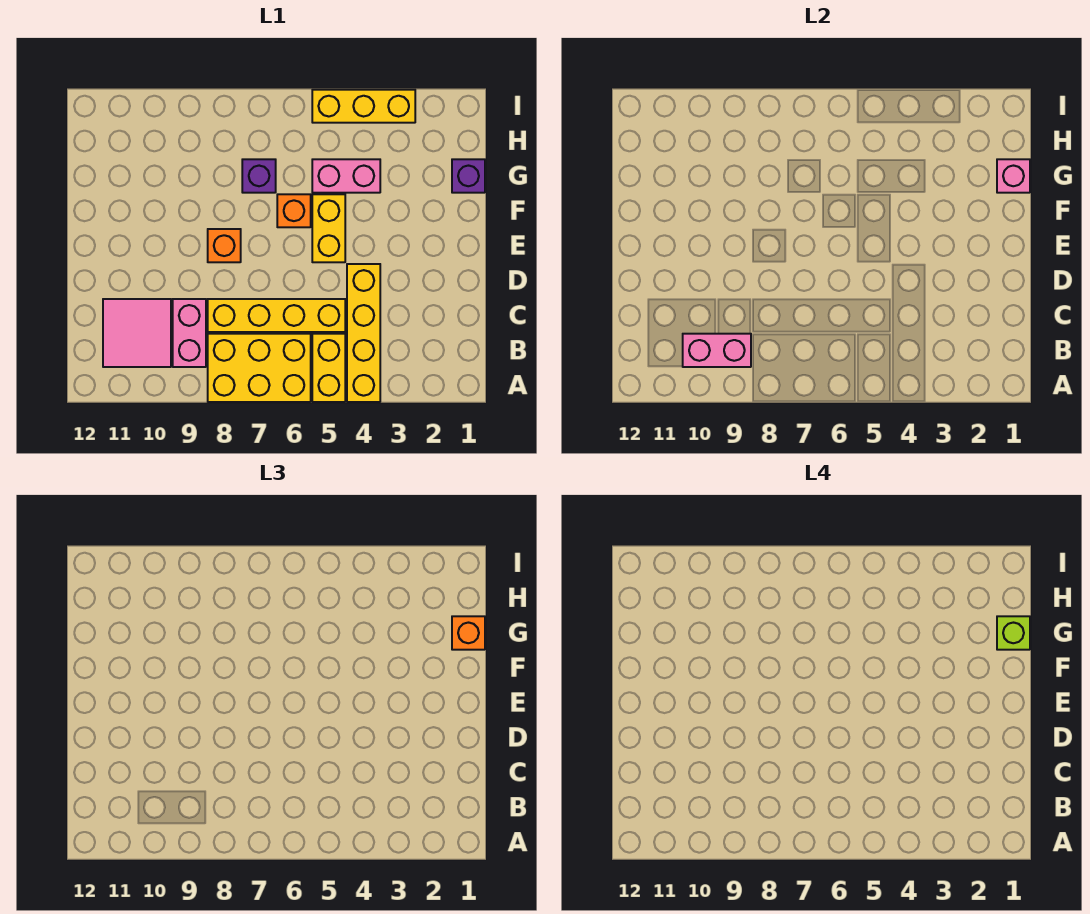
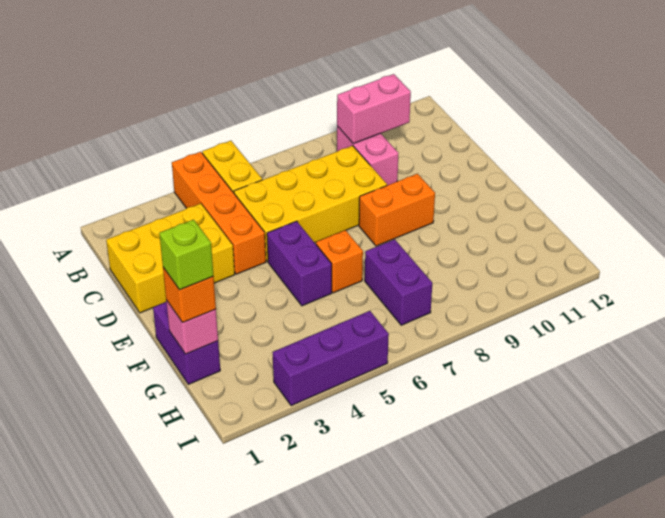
yellow brick A4:D4 level 1 -> orange brick A4:D4 level 1
yellow brick A6:B8 level 1 -> yellow brick C1:D3 level 1
pink tile B10:C11 level 1 -> none
yellow brick C5:C8 level 1 -> yellow brick C5:D8 level 1
yellow brick E5:F5 level 1 -> purple brick E5:F5 level 1
orange brick E8 level 1 -> orange brick E8:E9 level 1
purple brick G1 level 1 -> purple brick F1:G1 level 1
pink brick G4:G5 level 1 -> none
purple brick G7 level 1 -> purple brick G7:H7 level 1
yellow brick I3:I5 level 1 -> purple brick I3:I5 level 1

